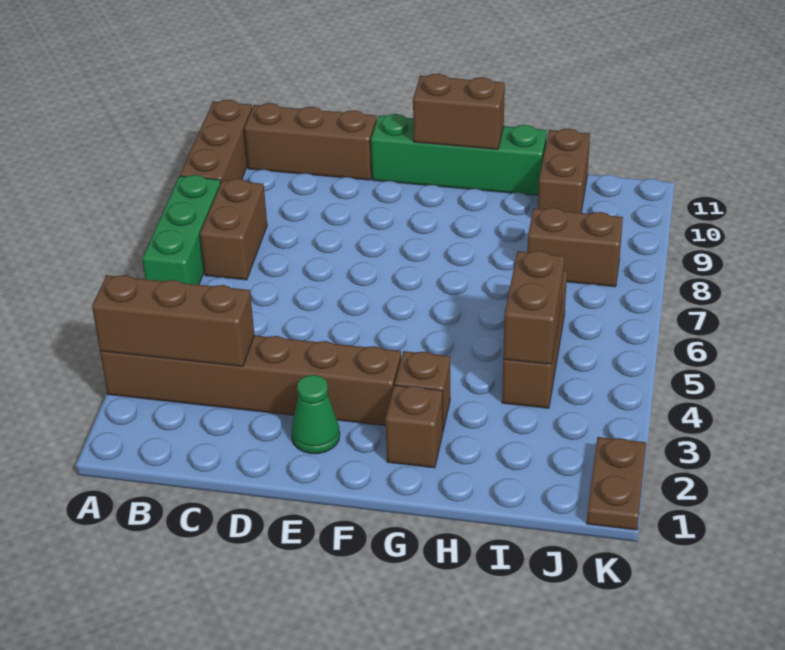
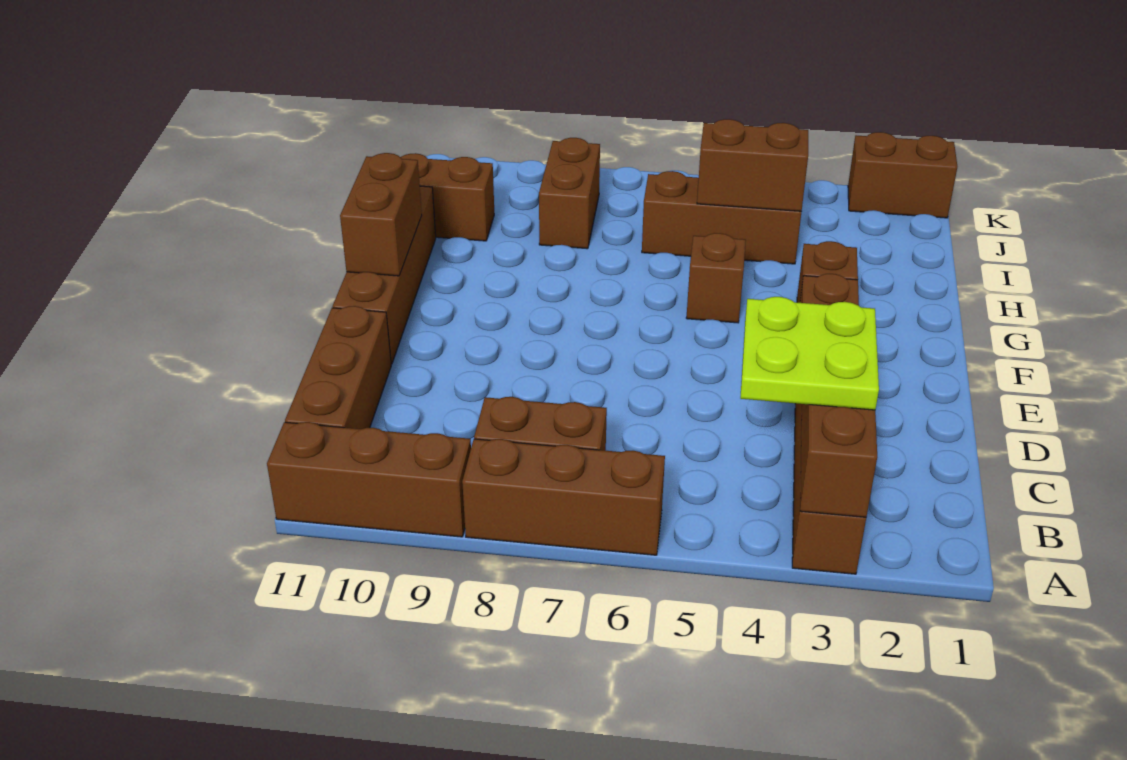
green brick A6:A8 level 1 -> brown brick A6:A8 level 1
none -> lime plate B3:C4 level 3
green cone E2 level 1 -> none
green brick E11:H11 level 1 -> brown brick E11:H11 level 1
brown brick G2 level 1 -> brown brick G5 level 1
brown plate K1:K2 level 1 -> brown brick K1:K2 level 1

